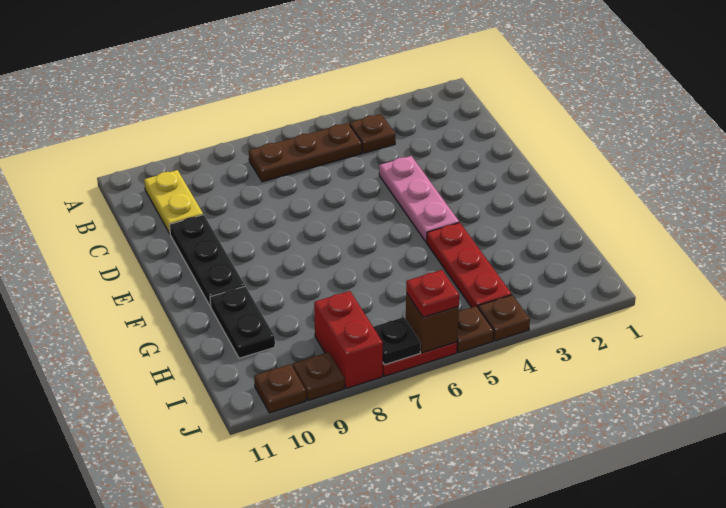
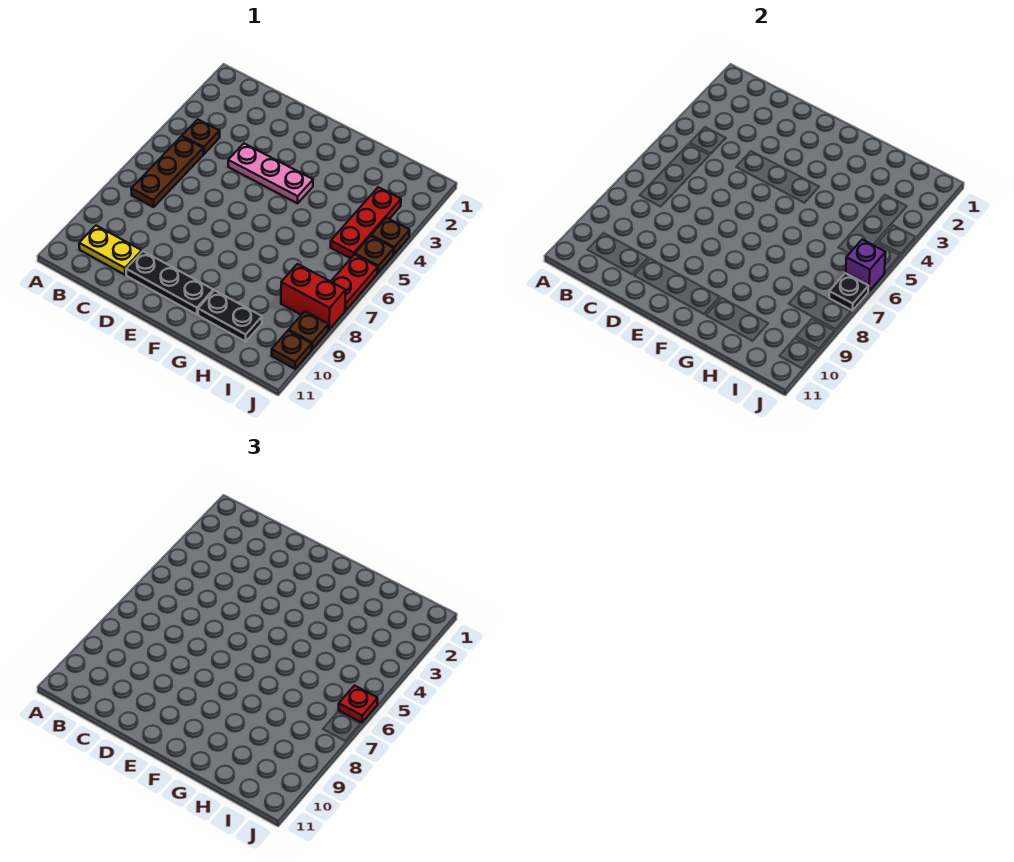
red plate G4:I4 level 1 -> red plate I3:I5 level 1
brown brick J6 level 2 -> purple brick J6 level 2

